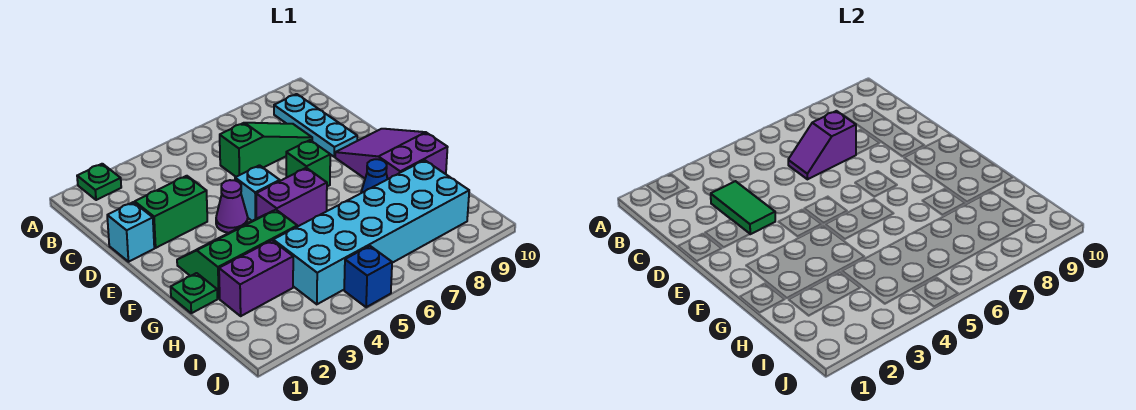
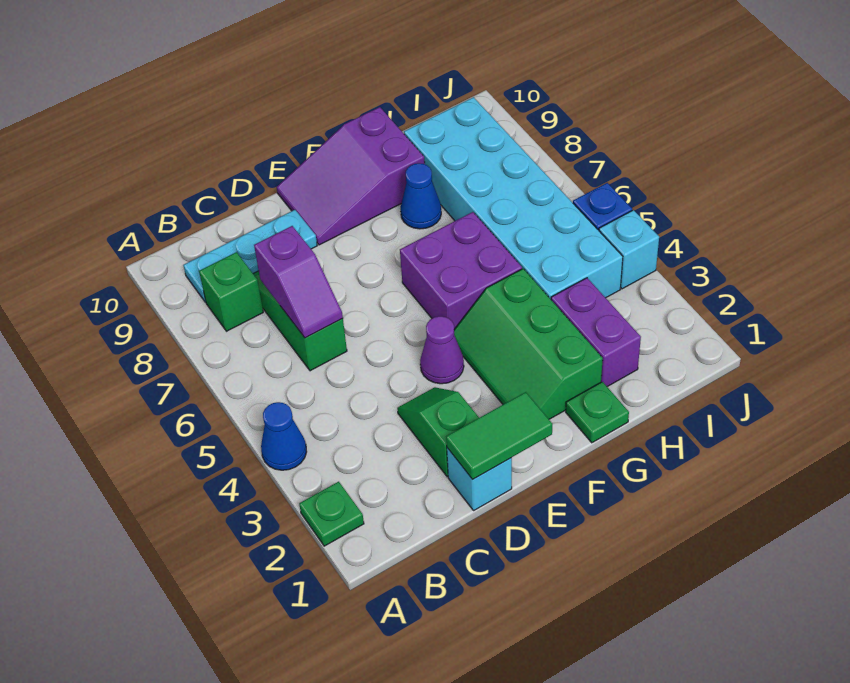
none -> blue cone A4 level 1
green tile C3:D3 level 2 -> green tile D1:E1 level 2
green brick D2:D3 level 1 -> green slope D2:D3 level 1 top 2
cyan brick E5 level 1 -> cyan brick J4 level 1
green brick E7 level 1 -> green brick B8 level 1
purple brick F5:F6 level 1 -> purple brick F5:G6 level 1

